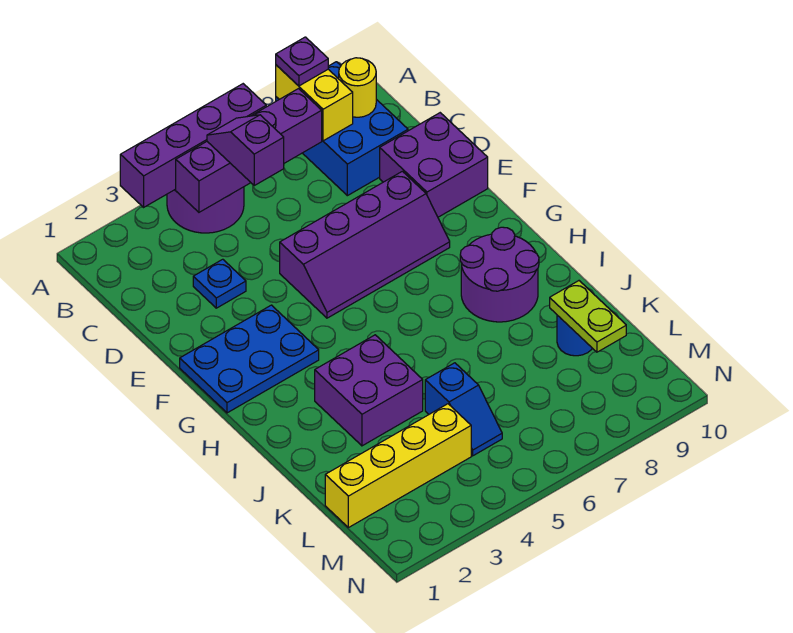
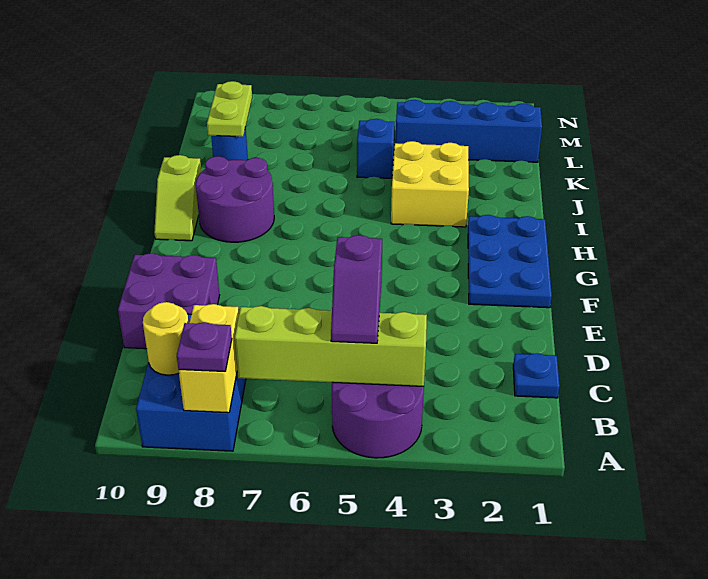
purple brick A3:A6 level 2 -> none
purple brick B4:B7 level 2 -> lime brick B4:B7 level 2
blue plate D3 level 1 -> blue plate C1 level 1
purple slope E5:F8 level 1 top E -> none
blue plate F1:G3 level 1 -> blue plate F1:H2 level 1
none -> lime slope H10:I10 level 1 top I
purple brick I3:J4 level 1 -> yellow brick I3:J4 level 1
yellow brick L1:L4 level 1 -> blue brick L1:L4 level 1

